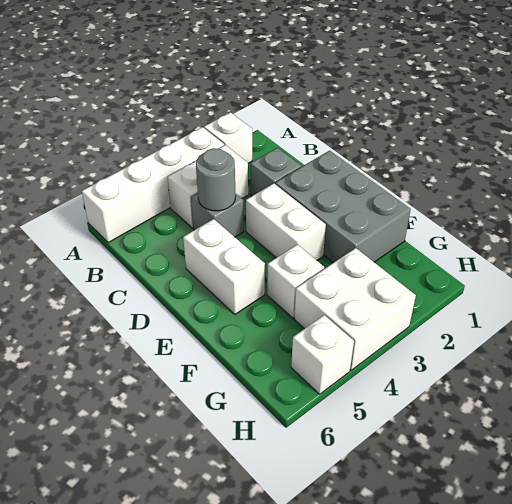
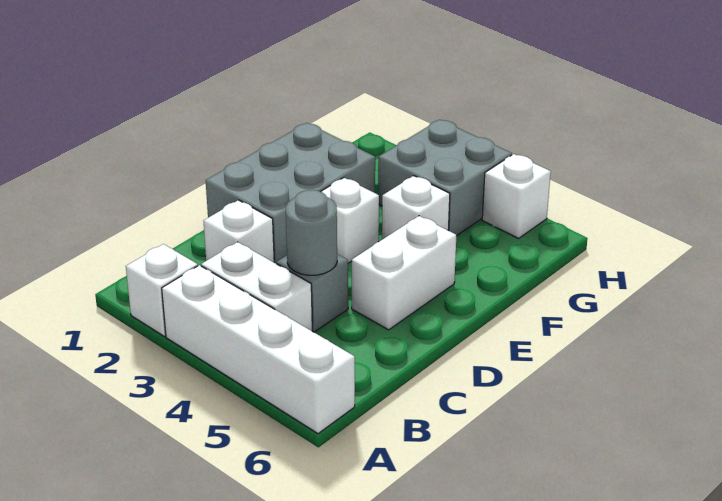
grey brick C2 level 1 -> white brick C2 level 1
white brick D3:E3 level 1 -> white brick E3 level 1
white brick G3:H4 level 1 -> grey brick G3:H4 level 1

